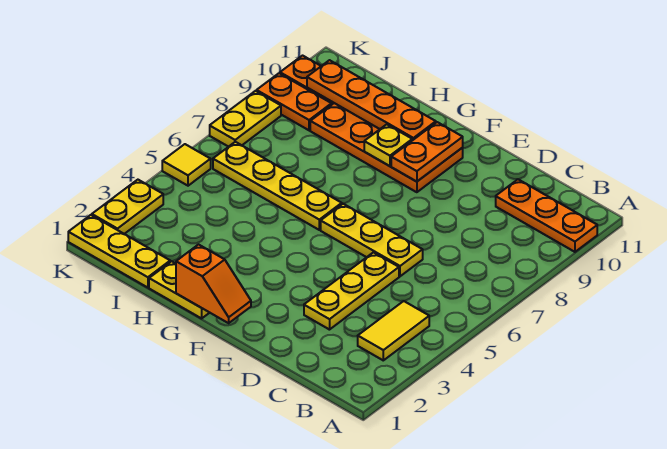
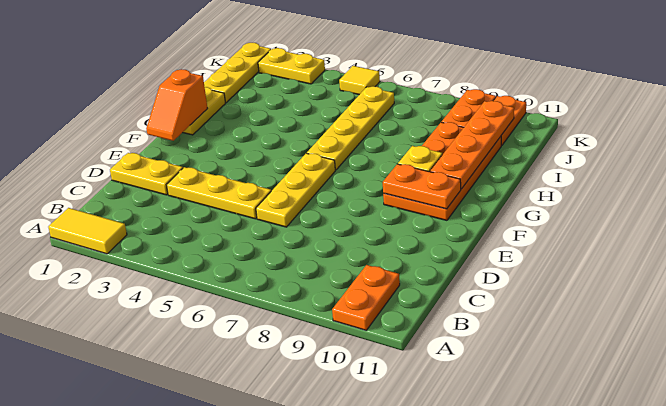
orange plate A10:C10 level 1 -> orange plate A10:B10 level 1
yellow tile B3:B4 level 1 -> yellow tile A1:A2 level 1
yellow plate K7:K8 level 1 -> yellow plate D1:D2 level 1

